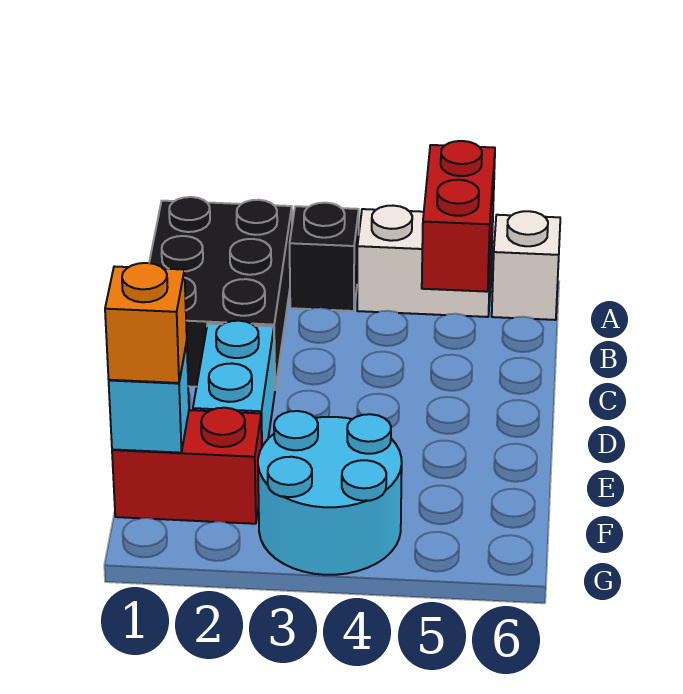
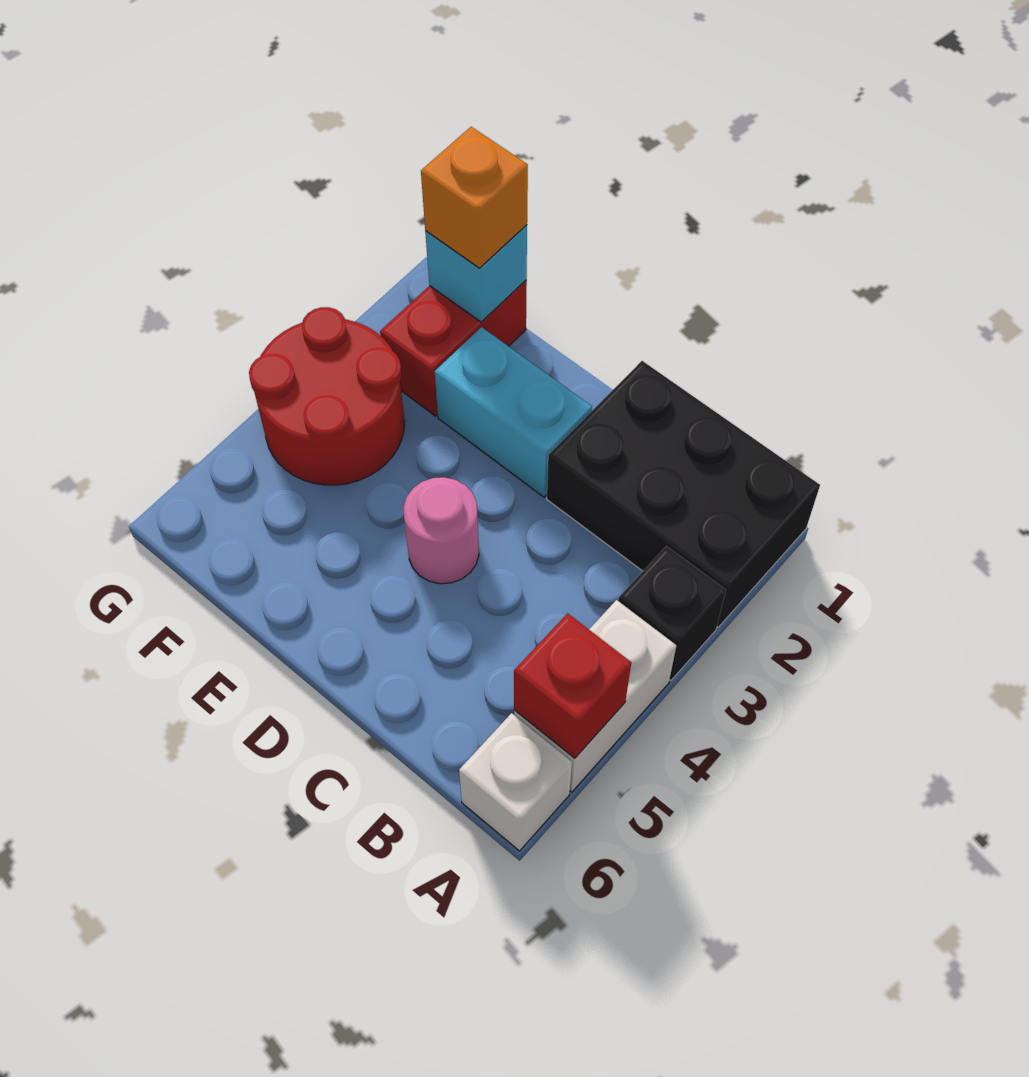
red brick A5:B5 level 2 -> red brick A5 level 2
none -> pink round brick D4 level 1
cyan round brick F3:G4 level 1 -> red round brick F3:G4 level 1

